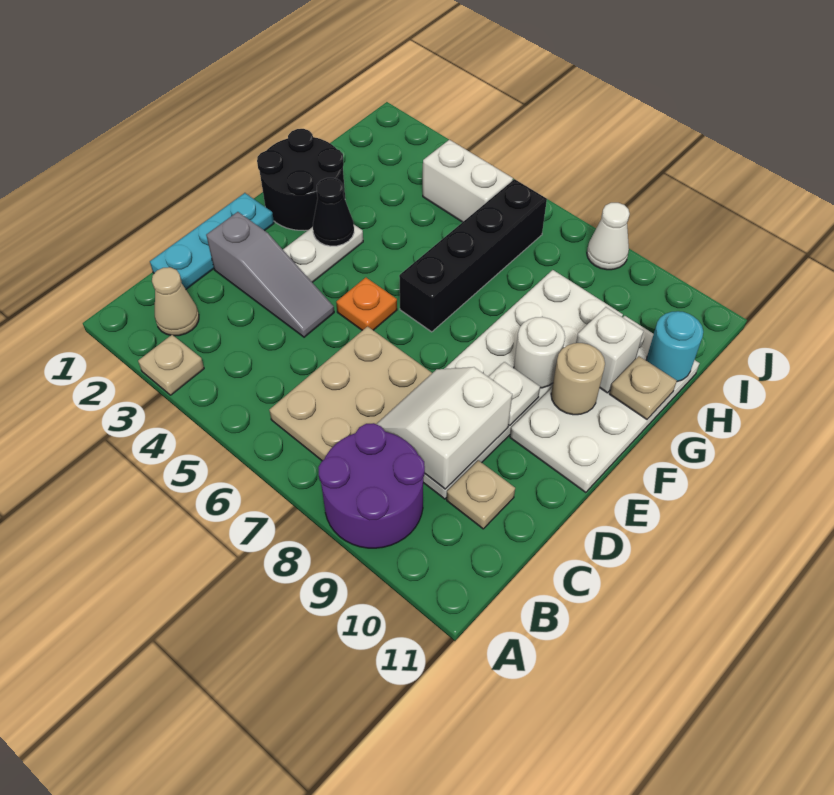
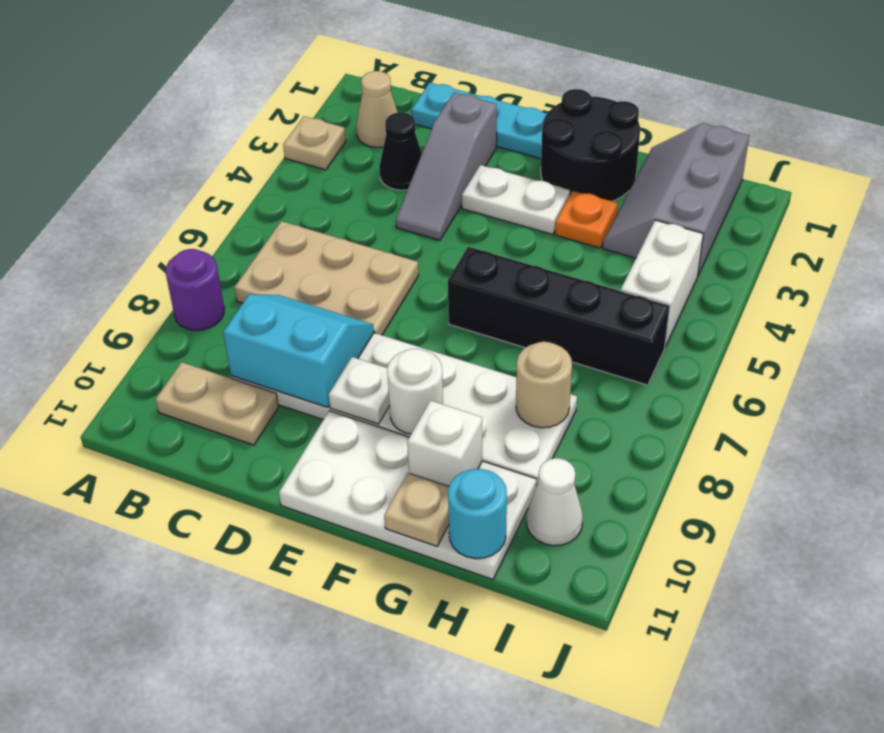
purple round brick A8:B9 level 1 -> purple round brick A8 level 1
white slope C8:D9 level 2 top 9 -> cyan slope C8:D9 level 2 top 9
tan plate C10 level 1 -> tan plate B10:C10 level 1
orange plate E5 level 1 -> orange plate G3 level 1
black cone F3 level 2 -> black cone C3 level 1
tan round brick F10 level 2 -> tan round brick H8 level 2
none -> grey slope H1:I3 level 1 top I
white cone J8 level 1 -> white cone I10 level 1

